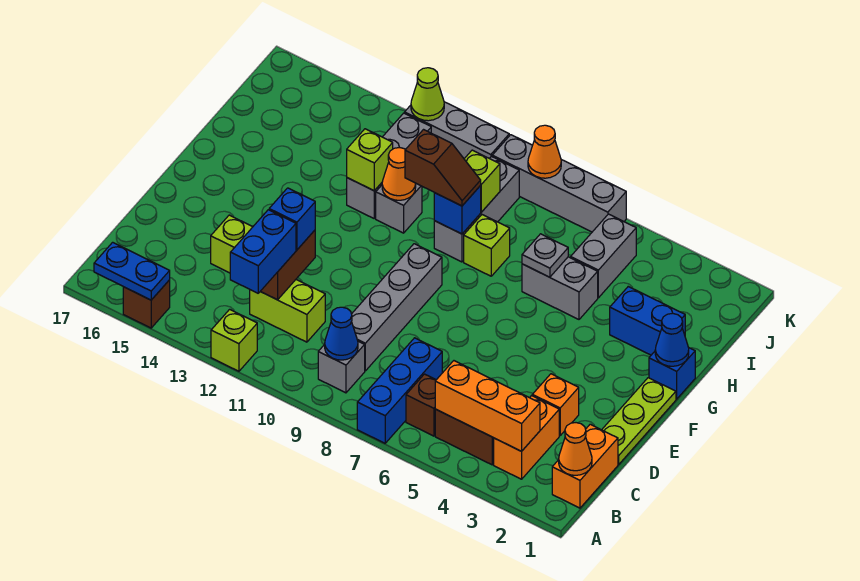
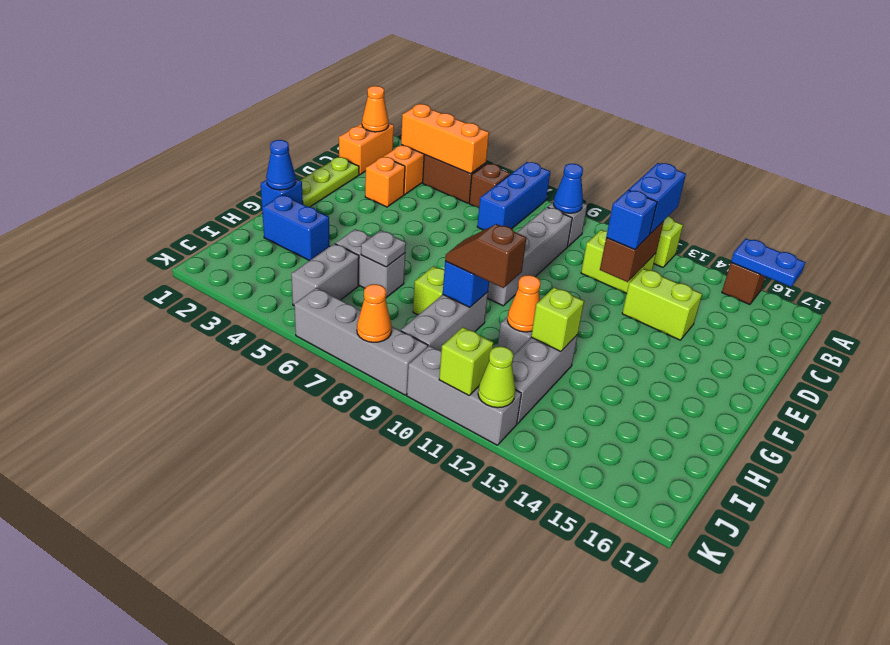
lime brick I9 level 2 -> lime brick K11 level 2

